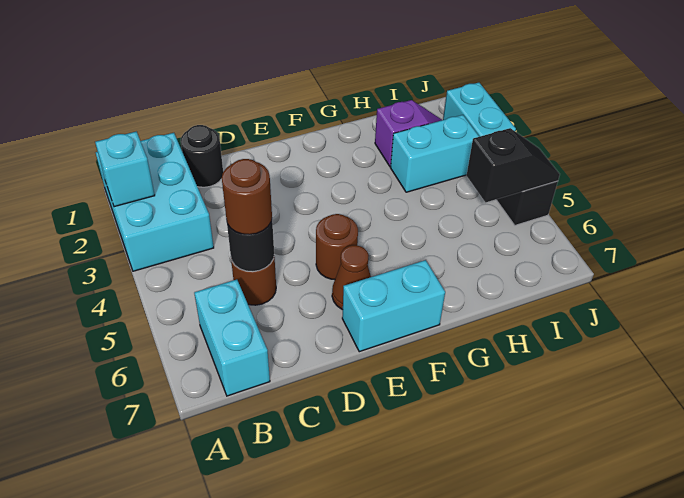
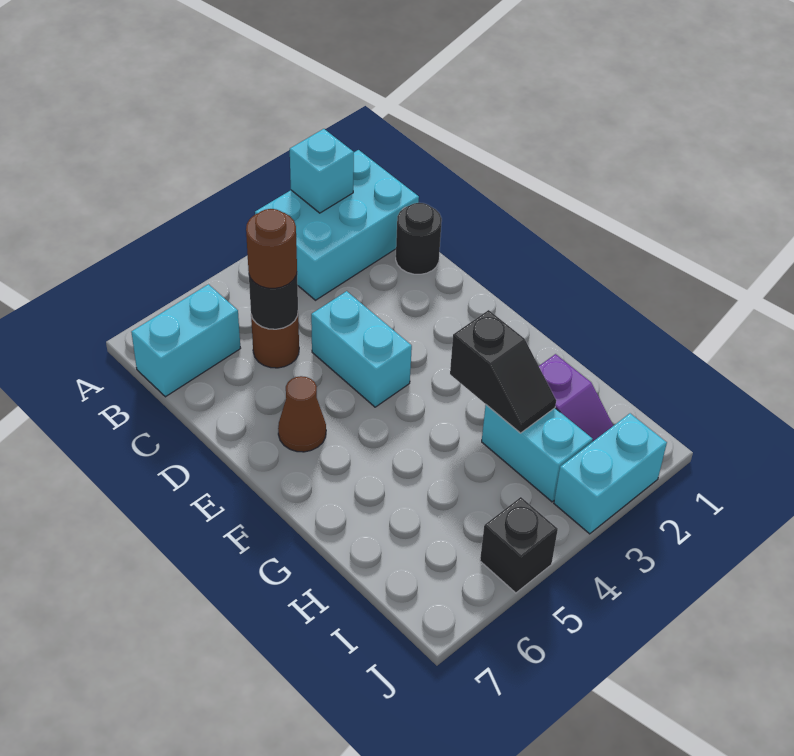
brown round brick E5 level 1 -> none
cyan brick E7:F7 level 1 -> cyan brick D4:E4 level 1
black slope I5:J5 level 2 top I -> black slope G3:H3 level 2 top G

